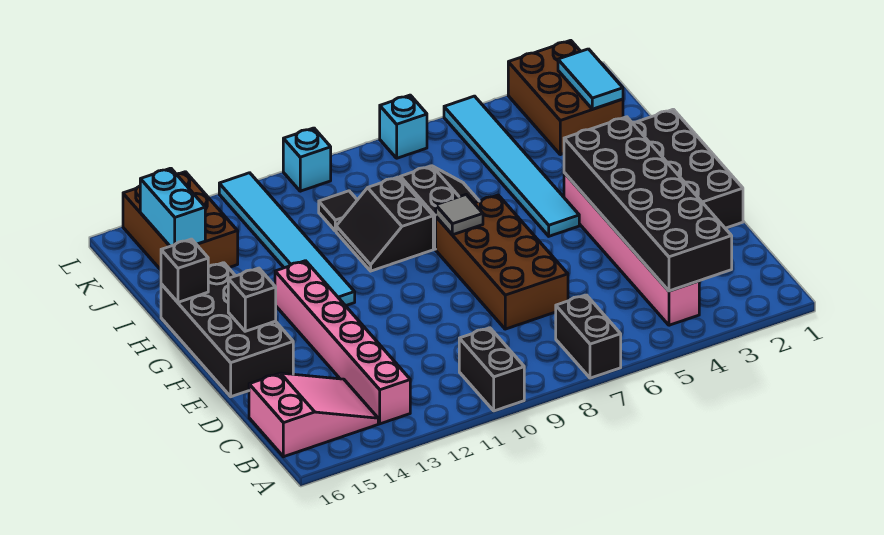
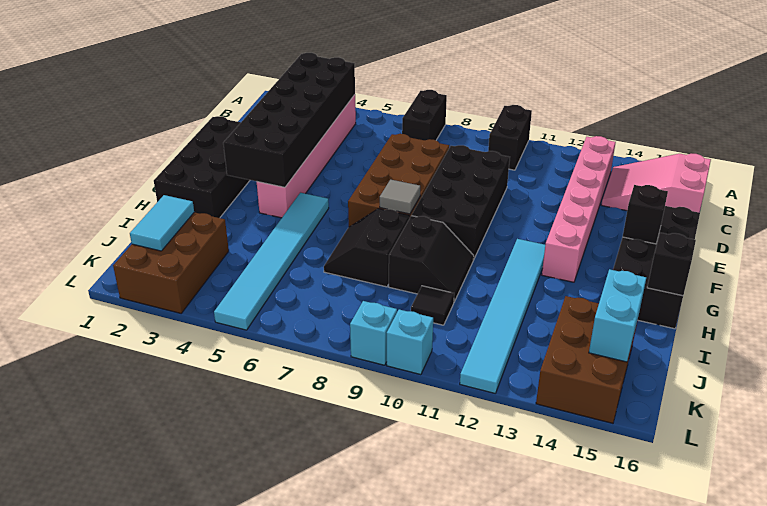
none -> black brick D9:G10 level 1
cyan brick L7 level 1 -> cyan brick L9 level 1

